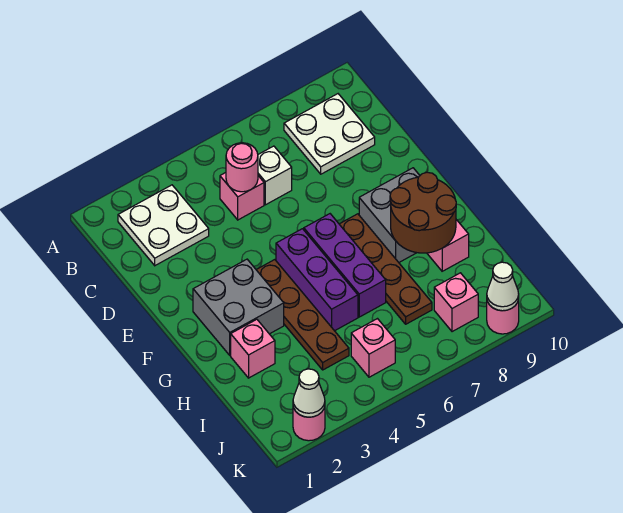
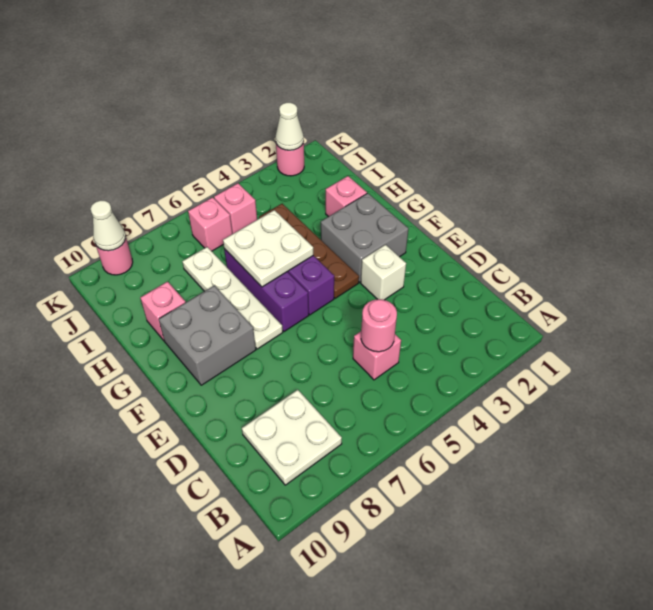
white plate B2:C3 level 1 -> white plate G5:H6 level 2
white brick C6 level 1 -> white brick E3 level 1
brown plate F7:I7 level 1 -> white plate F7:I7 level 1
brown round brick G8:H9 level 2 -> none
pink brick J8 level 1 -> pink brick J6 level 1

